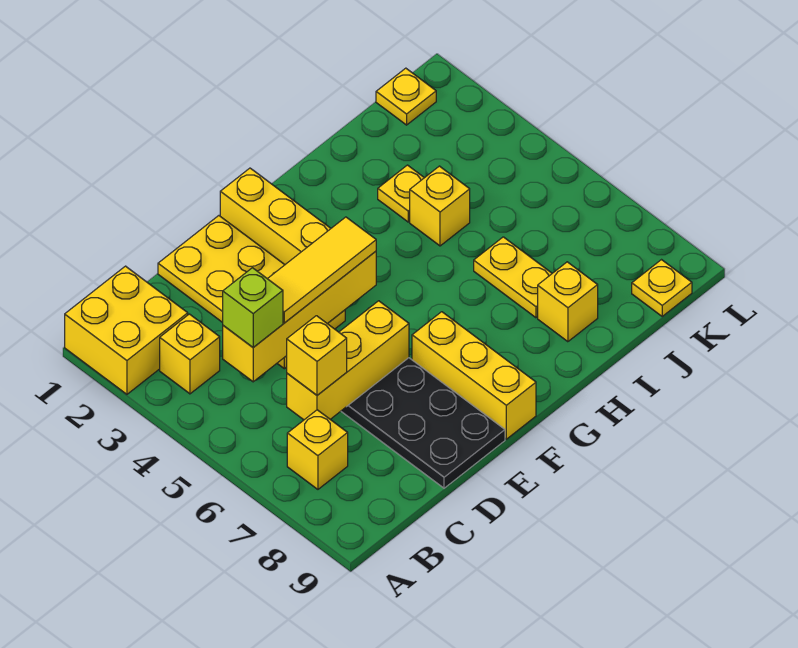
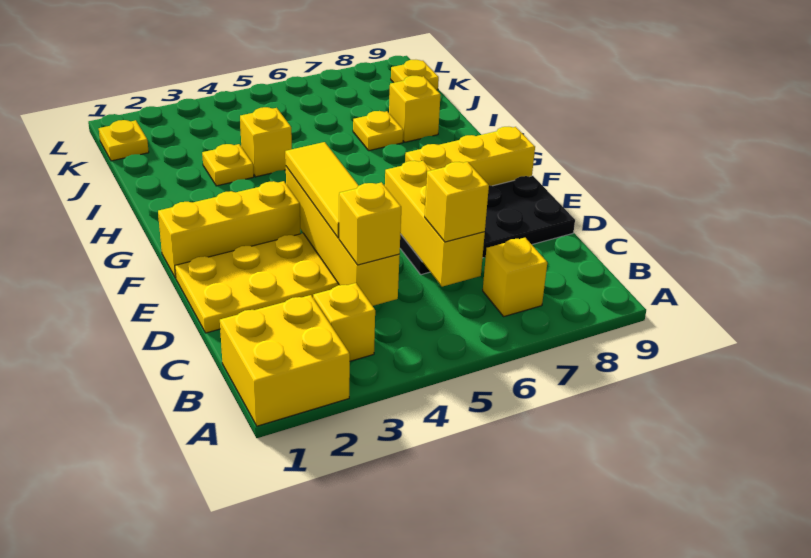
lime brick C4 level 3 -> yellow brick C4 level 3
yellow plate I6:I7 level 1 -> yellow plate I7 level 1

